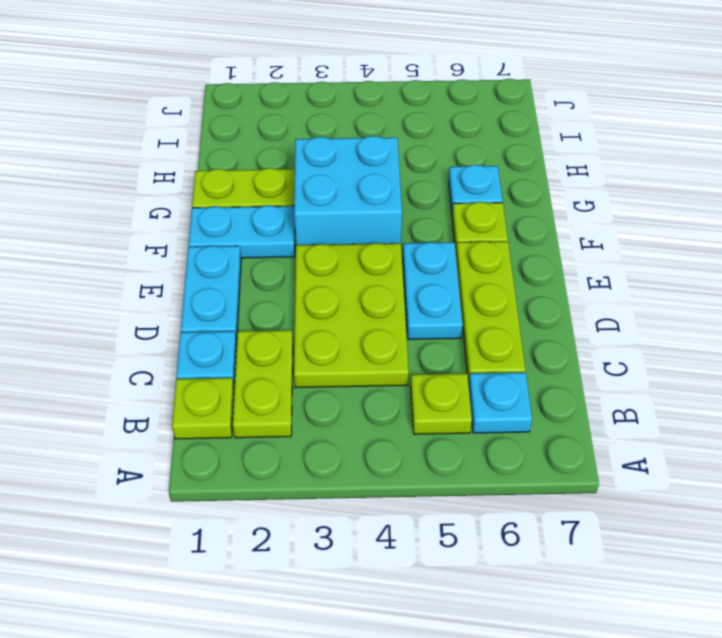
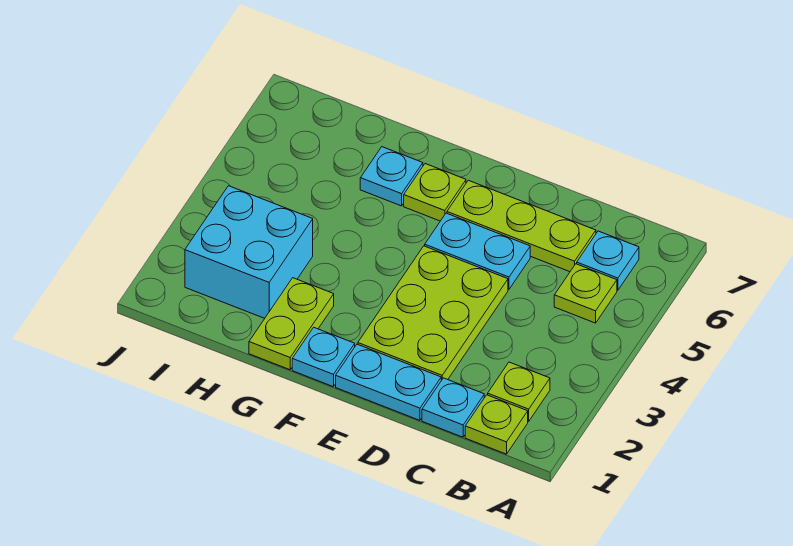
lime plate B2:C2 level 1 -> lime plate B2 level 1
lime plate C3:E4 level 1 -> lime plate D2:E4 level 1
cyan plate F1:F2 level 1 -> cyan plate F1 level 1
cyan brick F3:G4 level 1 -> cyan brick H2:I3 level 1

